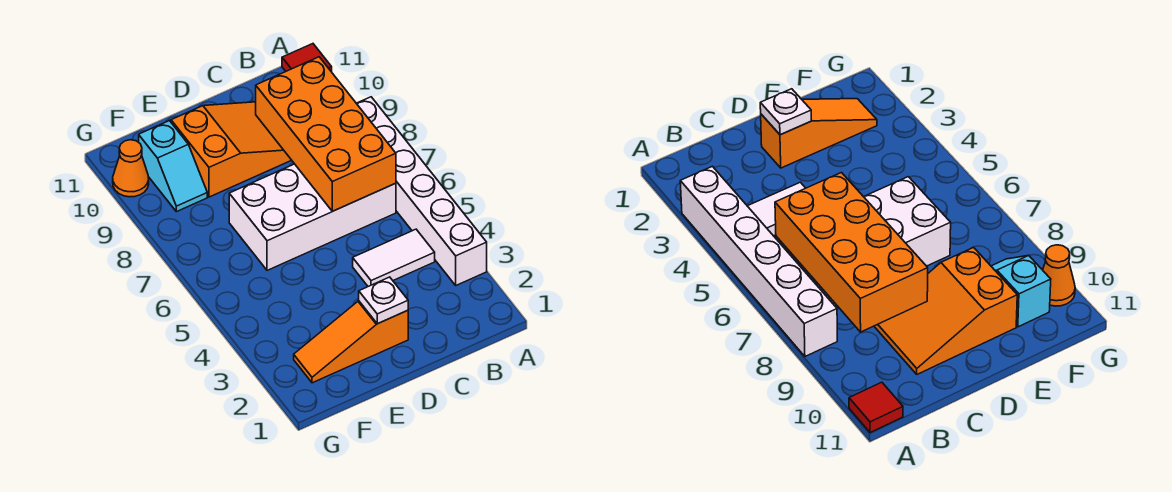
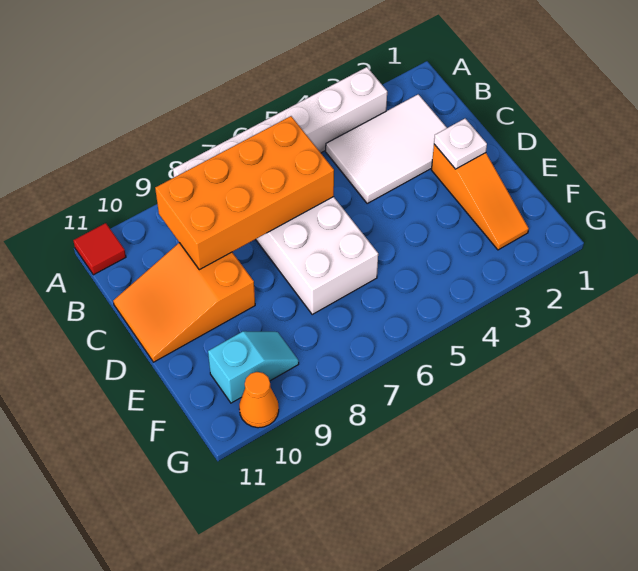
white tile B4:C4 level 1 -> white tile B2:C4 level 1
orange slope C9:E10 level 1 top E -> orange slope C9:D11 level 1 top 9

